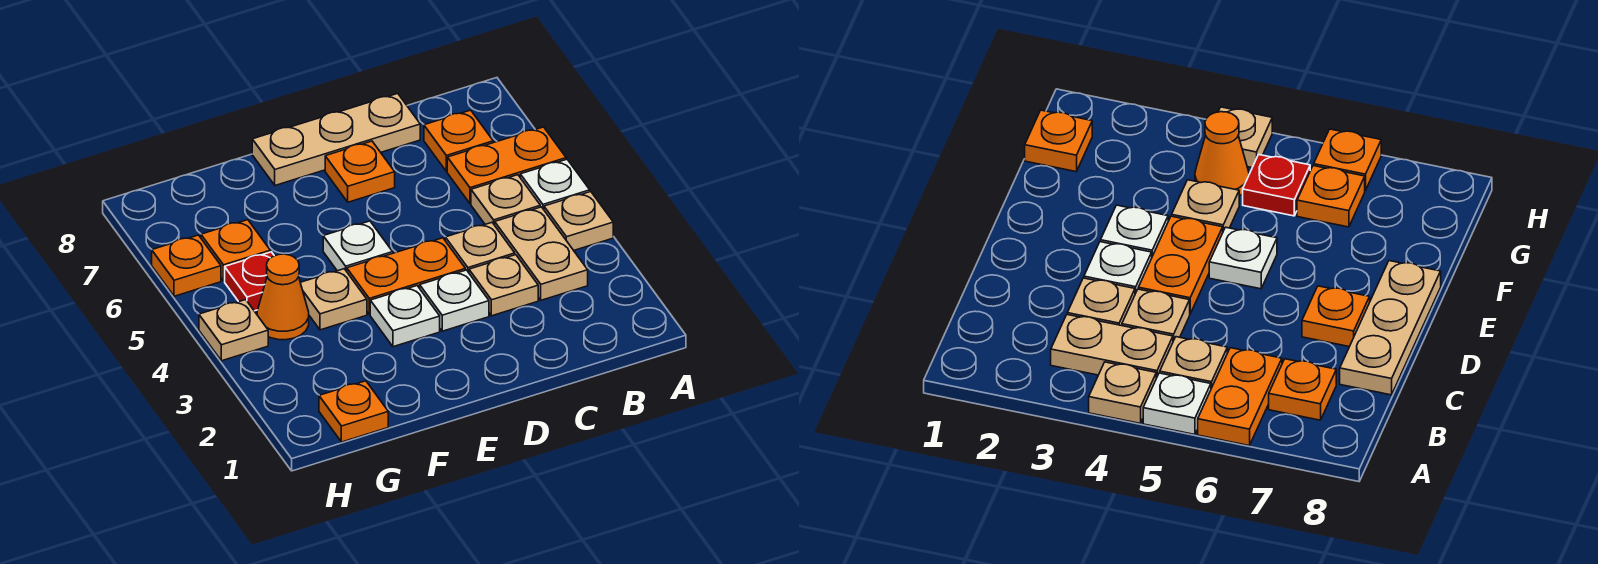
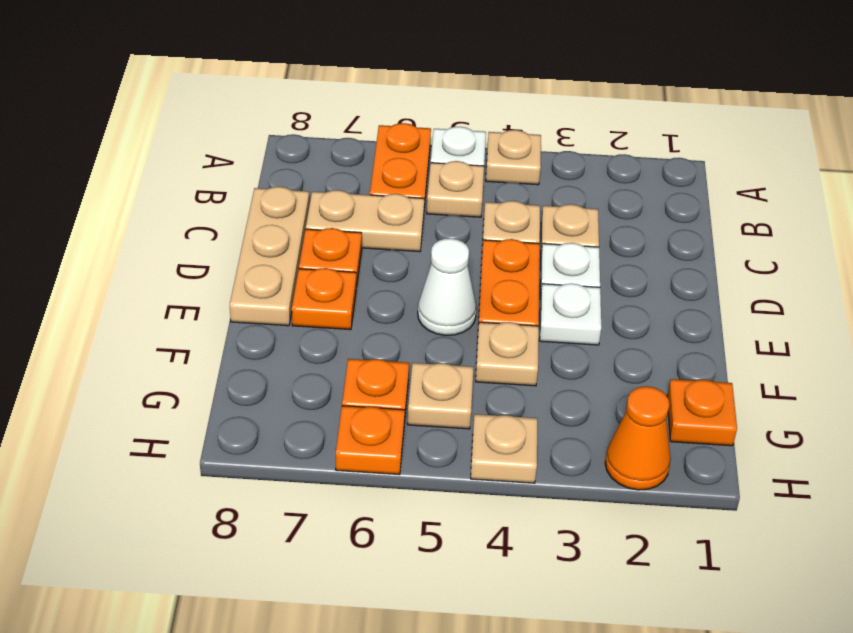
tan plate B3:B4 level 1 -> tan plate C6:C7 level 1
orange plate B7 level 1 -> orange plate E7 level 1
white plate E5 level 1 -> white cone E5 level 1
orange cone G4 level 1 -> orange cone H2 level 1
red plate G5 level 1 -> tan plate G5 level 1

